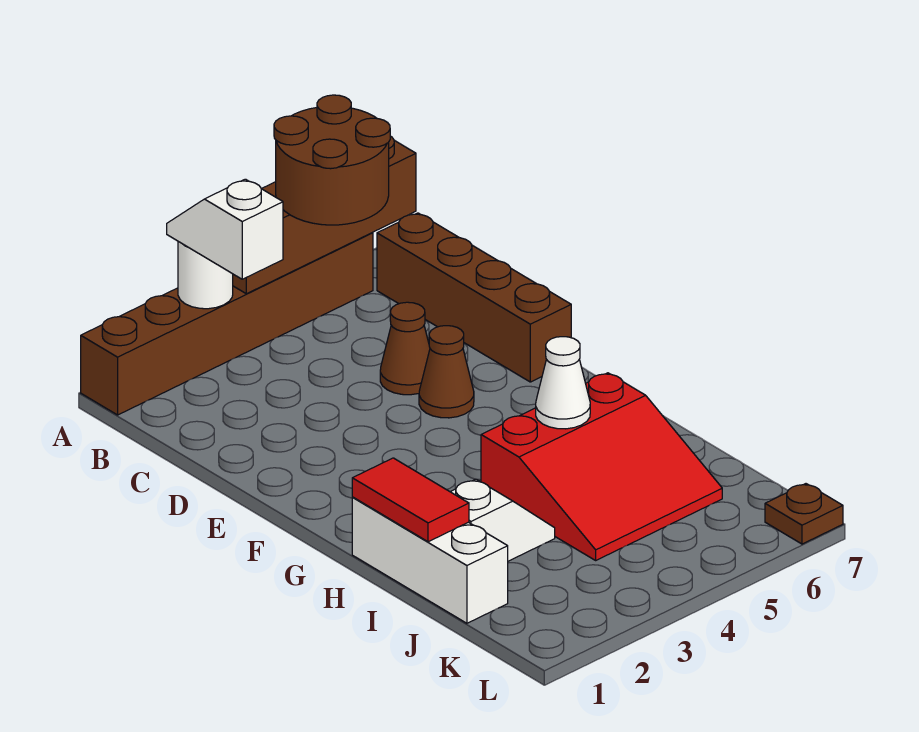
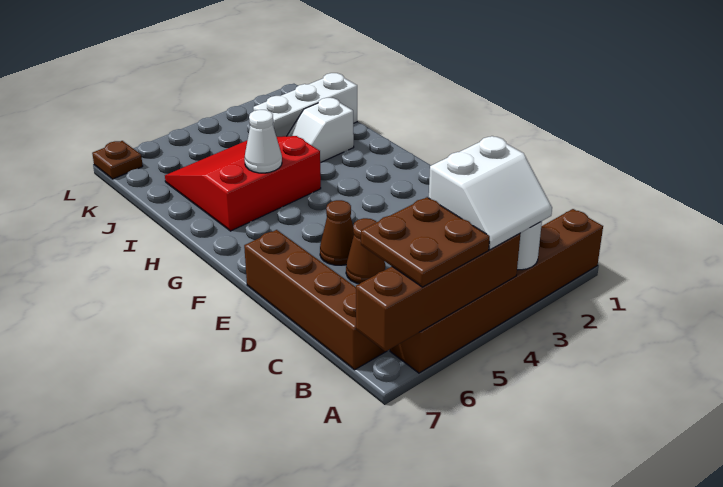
white slope A3:B3 level 3 top B -> white slope A3:B4 level 3 top B
brown round brick A5:B6 level 3 -> brown plate A5:B6 level 3
white brick H1:J1 level 1 -> white brick J1:J3 level 1
red tile H1:I1 level 2 -> none

